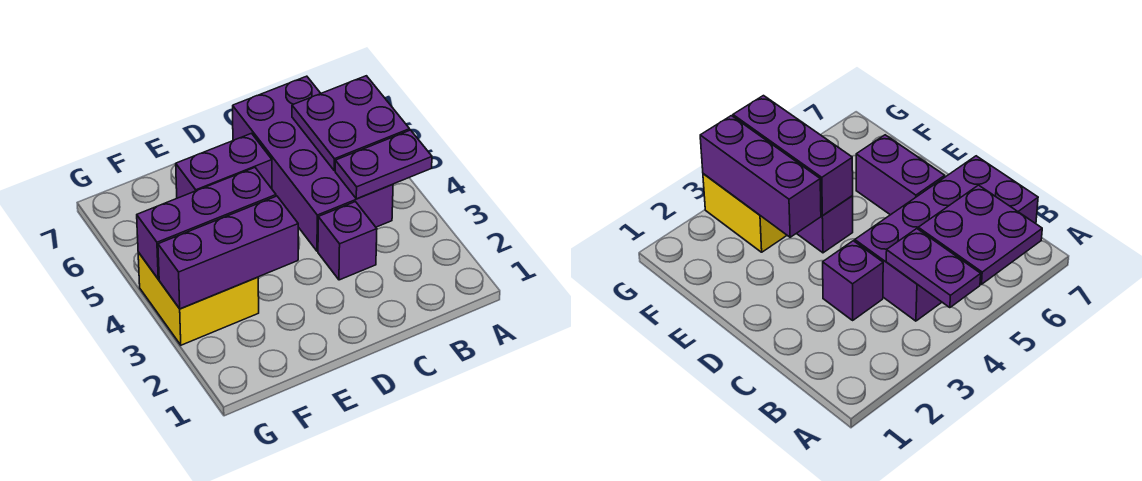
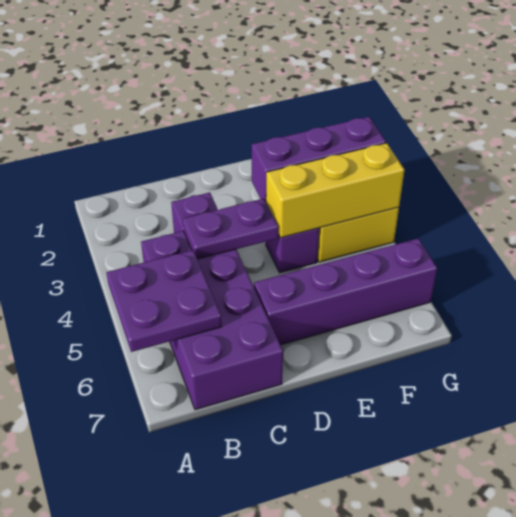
purple plate A4:B4 level 2 -> purple plate C4:D4 level 2
purple brick D6:E6 level 1 -> purple brick D6:G6 level 1
purple brick E4:G4 level 2 -> yellow brick E4:G4 level 2

